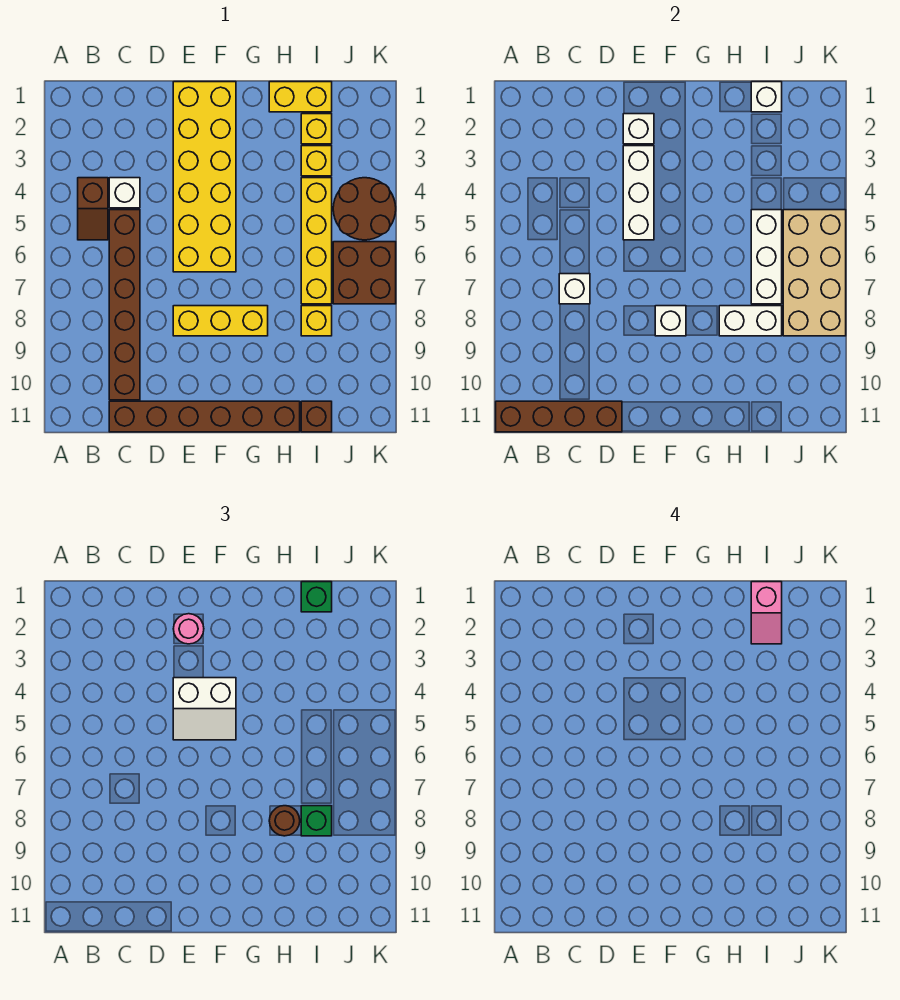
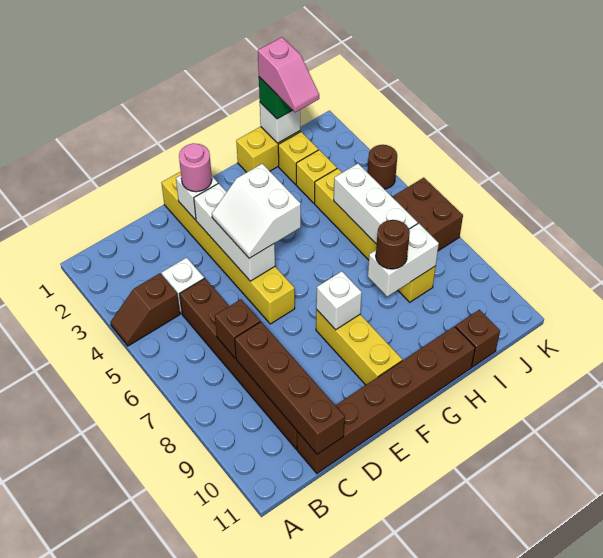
brown brick A11:D11 level 2 -> brown brick C8:C11 level 2
brown slope B4:B5 level 1 top 4 -> brown slope A4:B4 level 1 top B
white brick C7 level 2 -> brown brick C7 level 2
yellow brick E1:F6 level 1 -> yellow brick E1:E6 level 1
white slope E4:F5 level 3 top 4 -> white slope E4:F5 level 3 top F
yellow brick E8:G8 level 1 -> yellow brick F8:F10 level 1
green brick I8 level 3 -> none
brown round brick J4:K5 level 1 -> brown round brick K4 level 1
tan brick J5:K8 level 2 -> none

